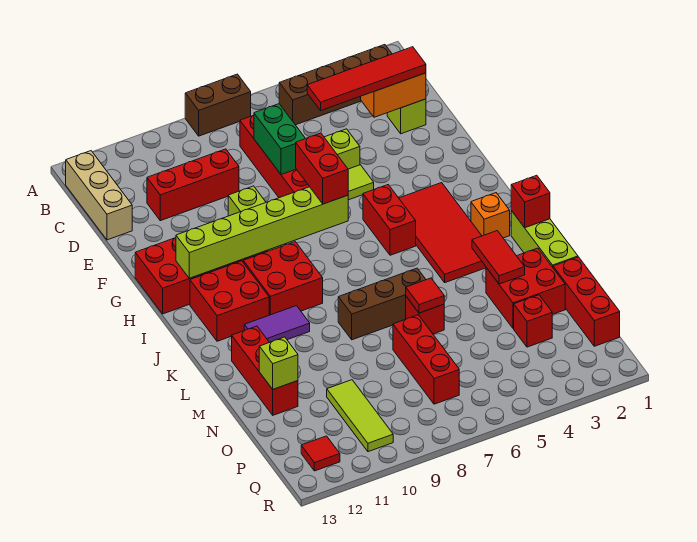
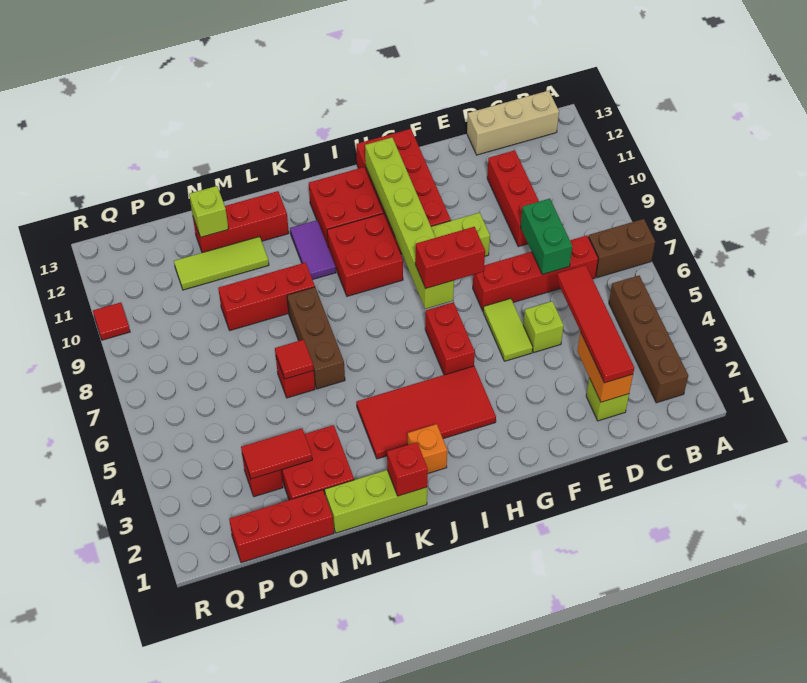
brown brick A7:A8 level 1 -> brown brick A7:B7 level 1
green brick D7:E7 level 2 -> green brick D7:D8 level 2
red brick H5:I5 level 1 -> red brick H5:H6 level 1
red tile L3:M3 level 2 -> red tile N3:O3 level 2
red brick N7:P7 level 1 -> red brick L9:N9 level 1
lime tile O10:Q10 level 1 -> lime tile M11:O11 level 1
red tile Q12 level 1 -> red tile R10 level 1

